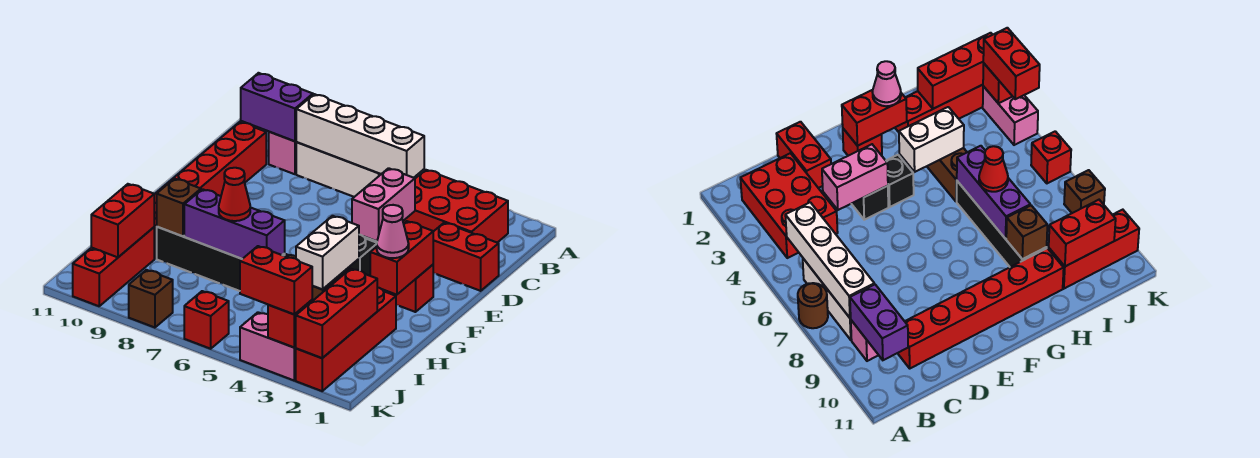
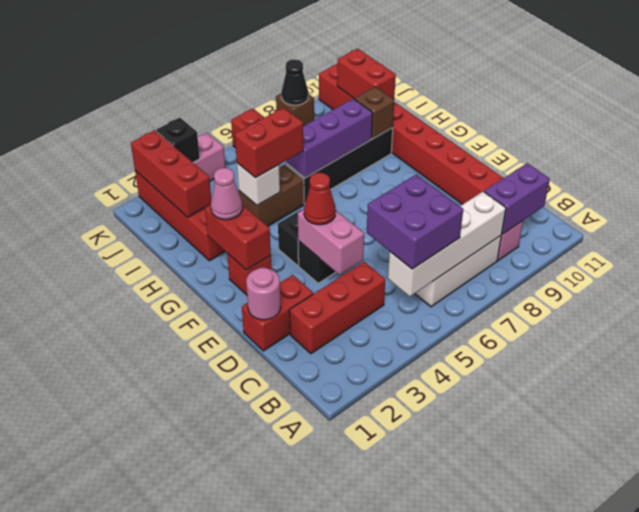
brown round brick A7 level 1 -> none
red brick B2:C4 level 1 -> red brick C2:C4 level 1
none -> purple brick B5:C6 level 3
none -> pink round brick D1 level 2
white brick G4:H4 level 2 -> white brick H4 level 2
red cone H7 level 3 -> red cone E4 level 3
red brick K3 level 2 -> black brick K3 level 2
red brick K3:K4 level 3 -> red brick H4:H5 level 3
none -> black cone K8 level 2

